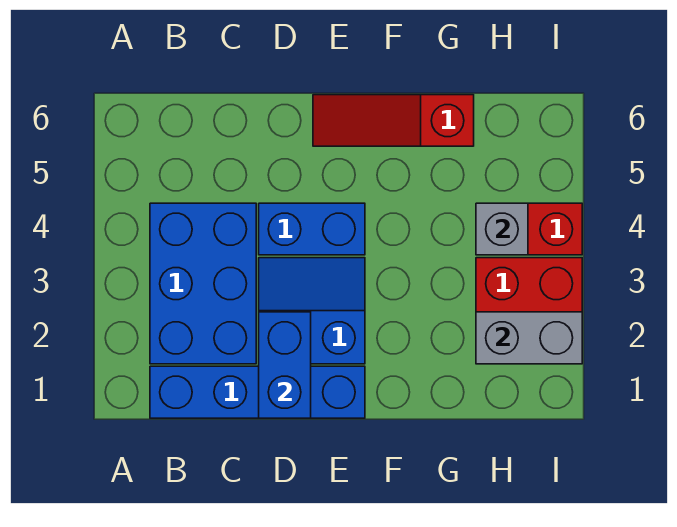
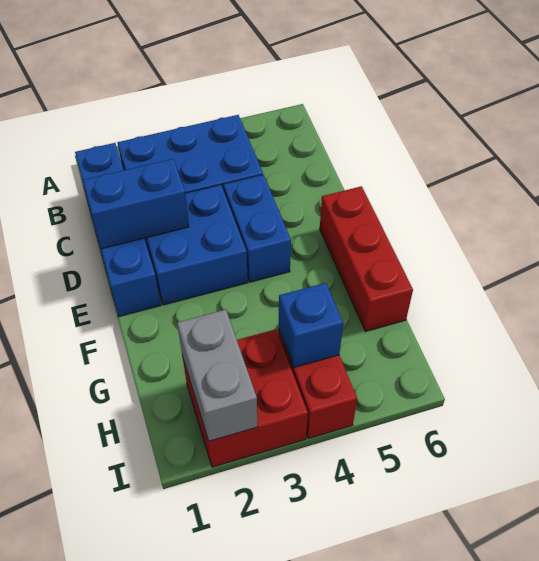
blue slope D2:E3 level 1 top 2 -> blue brick D2:E3 level 1
red slope E6:G6 level 1 top G -> red brick E6:G6 level 1
grey brick H4 level 2 -> blue brick H4 level 2

